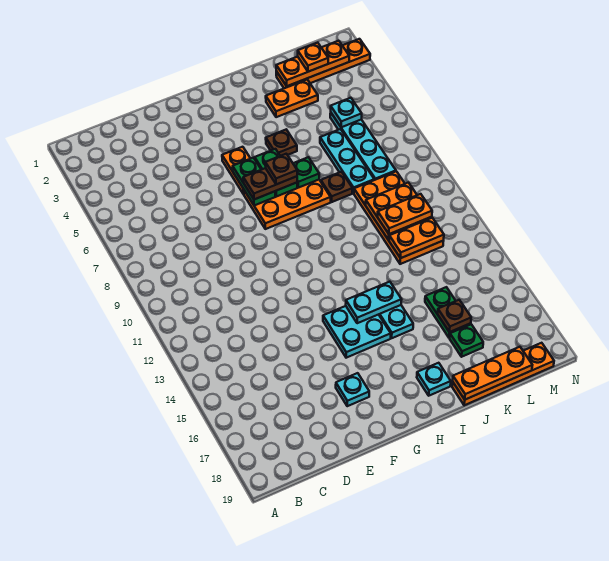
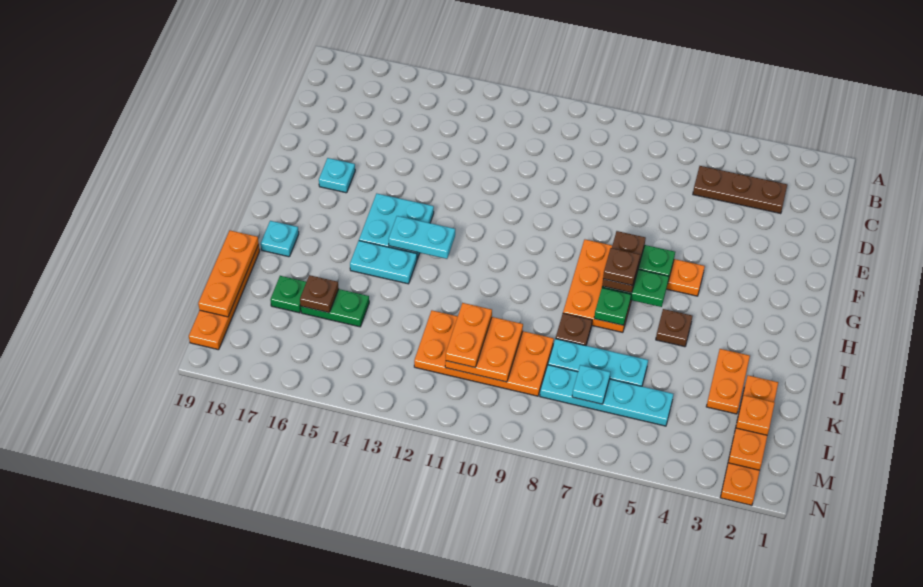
none -> brown plate C3:C5 level 1
cyan plate H14:I14 level 2 -> cyan plate H13:H14 level 2
orange plate K12:L12 level 2 -> none
cyan plate L5 level 2 -> cyan plate L7 level 2

